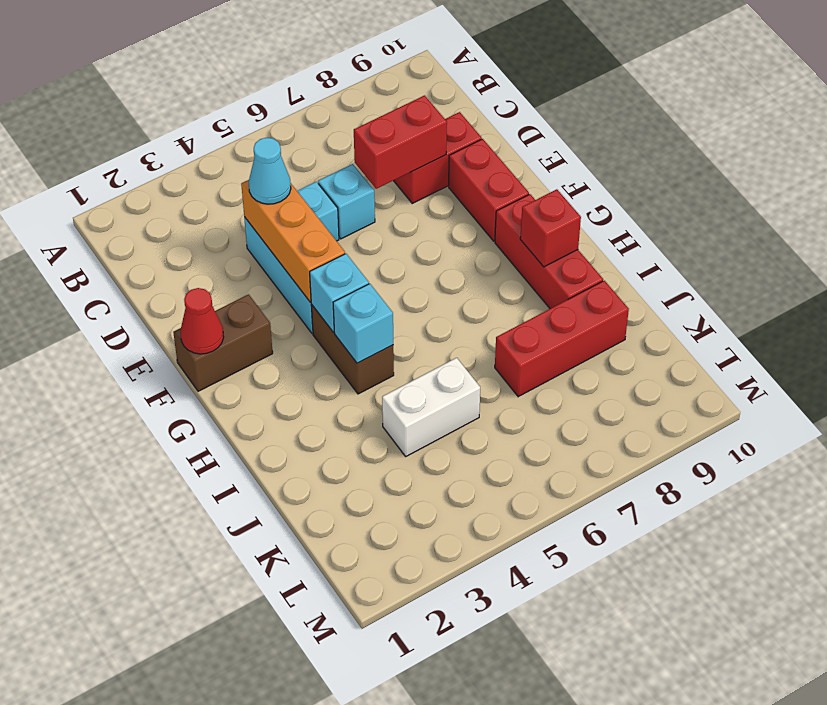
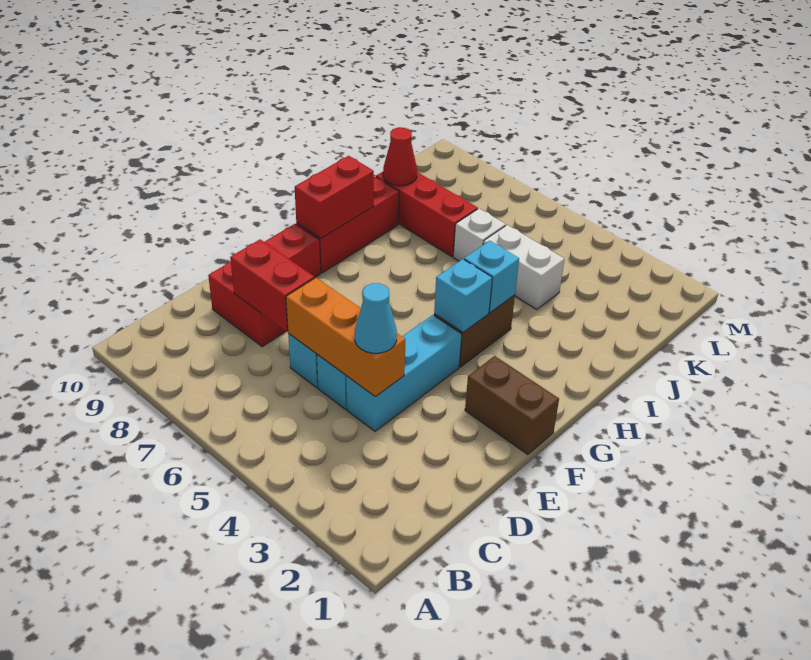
orange brick D4:F4 level 2 -> orange brick D4:D6 level 2
red cone F1 level 2 -> red cone J9 level 2
red brick H9 level 2 -> red brick G9:H9 level 2
none -> white brick J6 level 1

